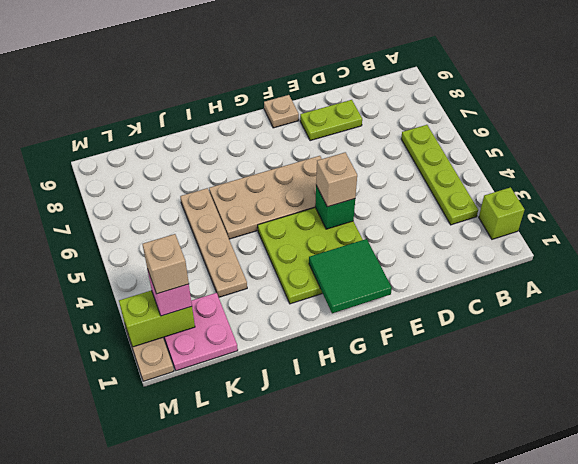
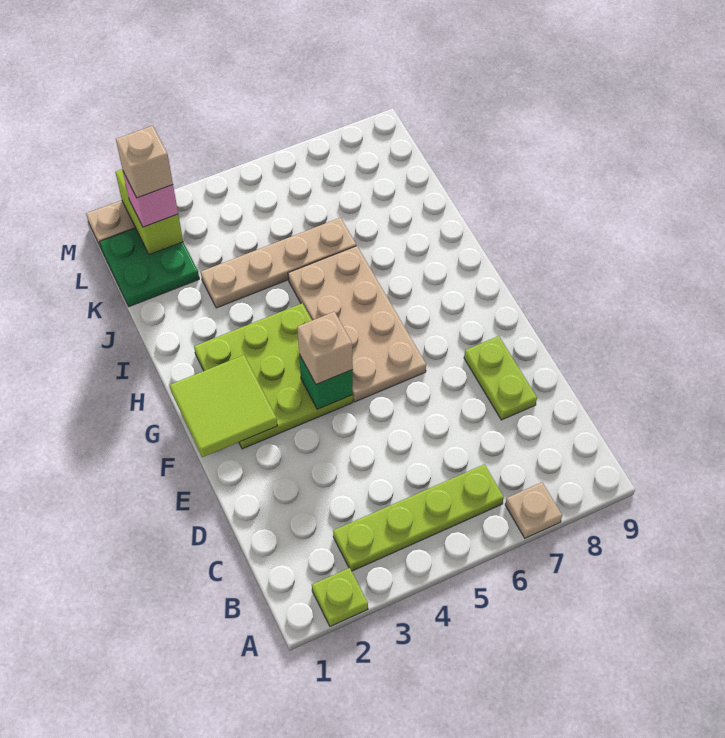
lime brick A2 level 1 -> lime plate A2 level 1
green tile F1:G2 level 2 -> lime tile F1:G2 level 2
tan plate F9 level 1 -> tan plate A7 level 1
pink plate K1:L2 level 1 -> green plate K1:L2 level 1

